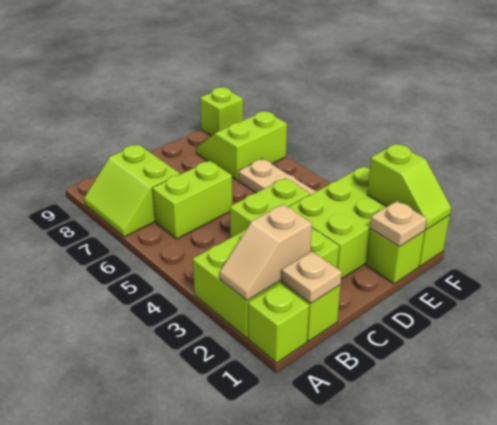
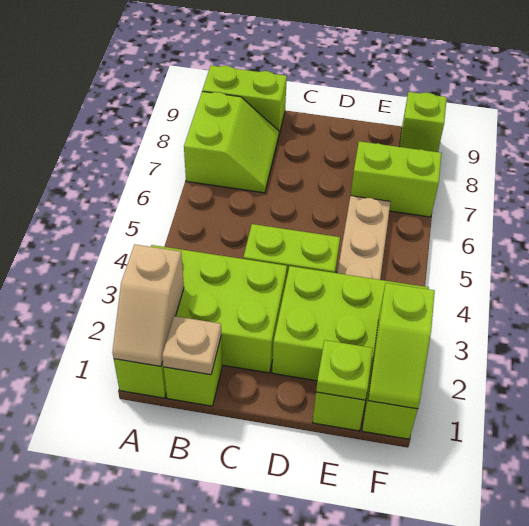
tan slope A2:B2 level 2 top B -> tan slope A1:A2 level 2 top 2
lime slope A7:B8 level 1 top B -> lime slope A7:B8 level 1 top A
lime brick B6:C6 level 1 -> lime brick A9:B9 level 1
tan plate E1 level 2 -> lime plate E1 level 2

